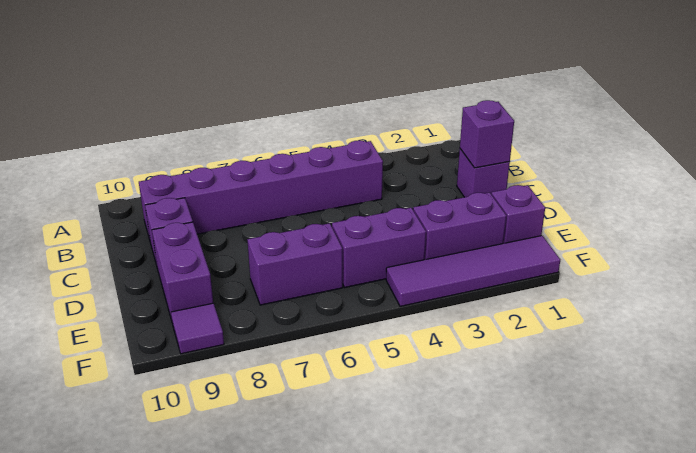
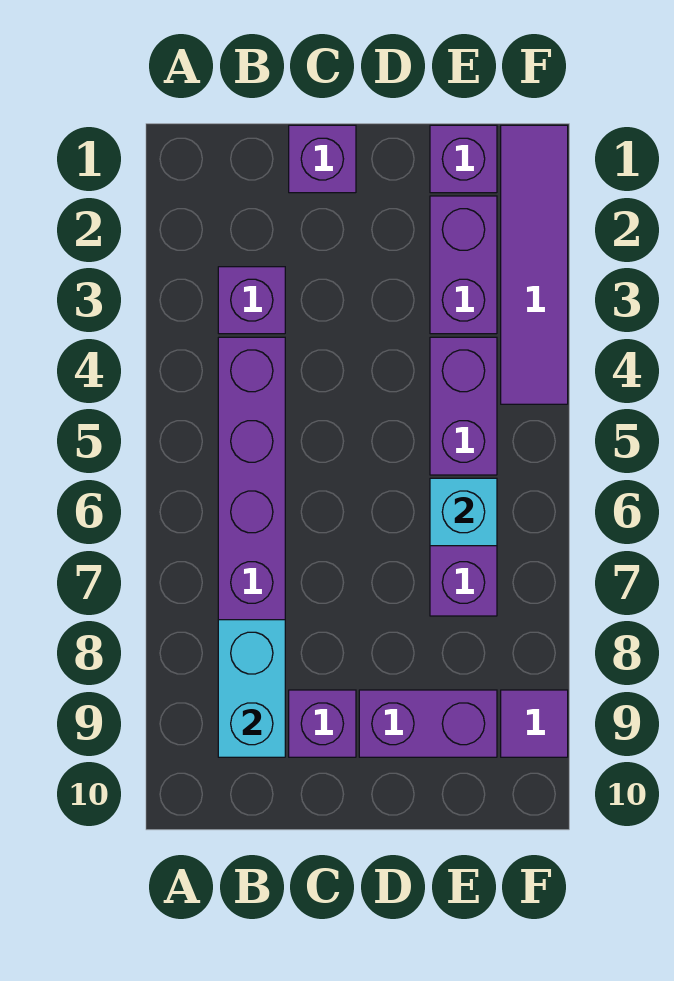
none -> cyan brick B8:B9 level 2
purple brick C1 level 2 -> purple brick B3 level 1
none -> cyan brick E6 level 2

